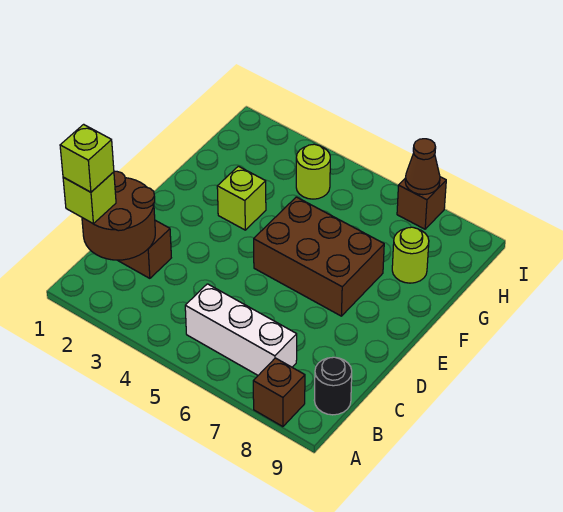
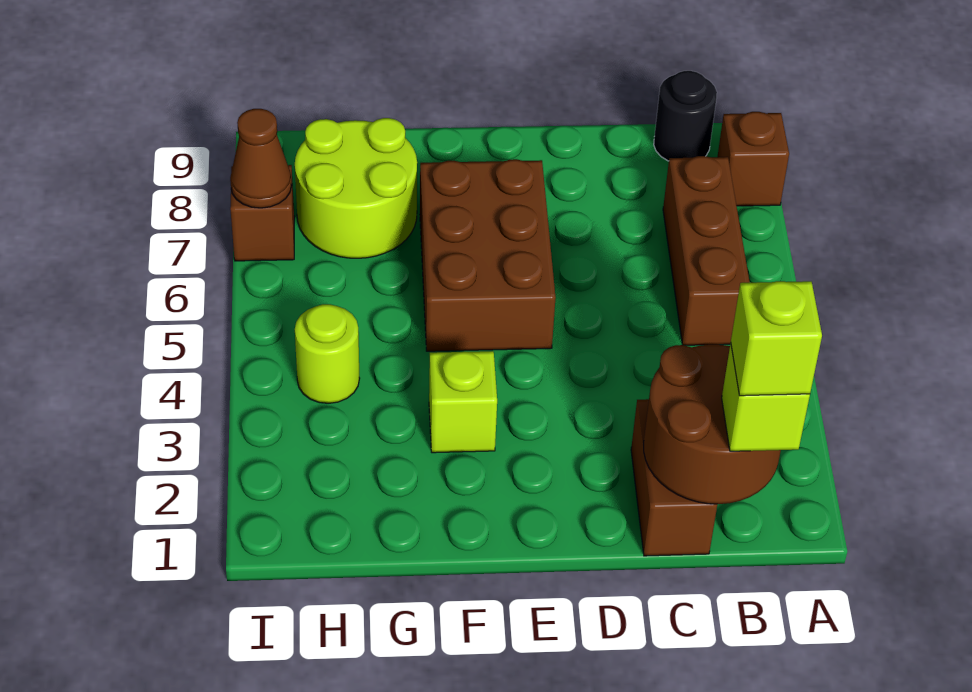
white brick B5:B7 level 1 -> brown brick B5:B7 level 1
lime round brick G8 level 1 -> lime round brick G7:H8 level 1

